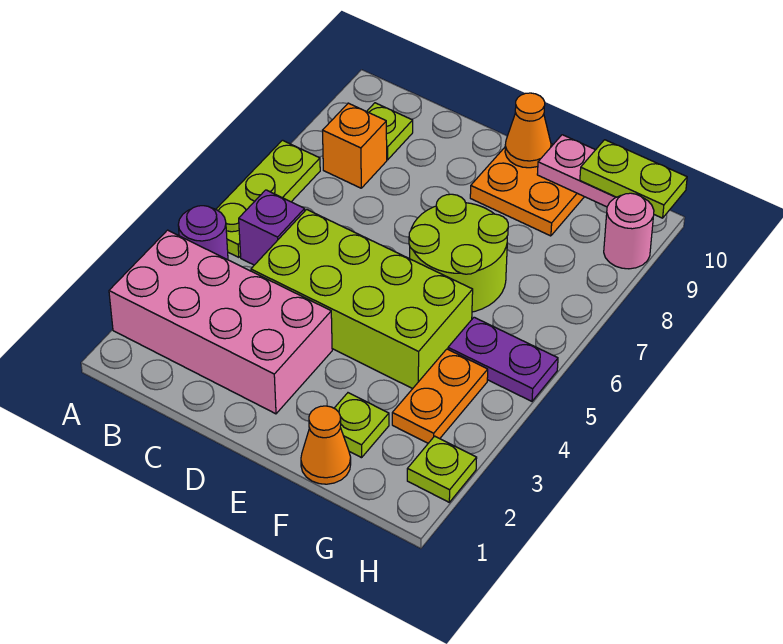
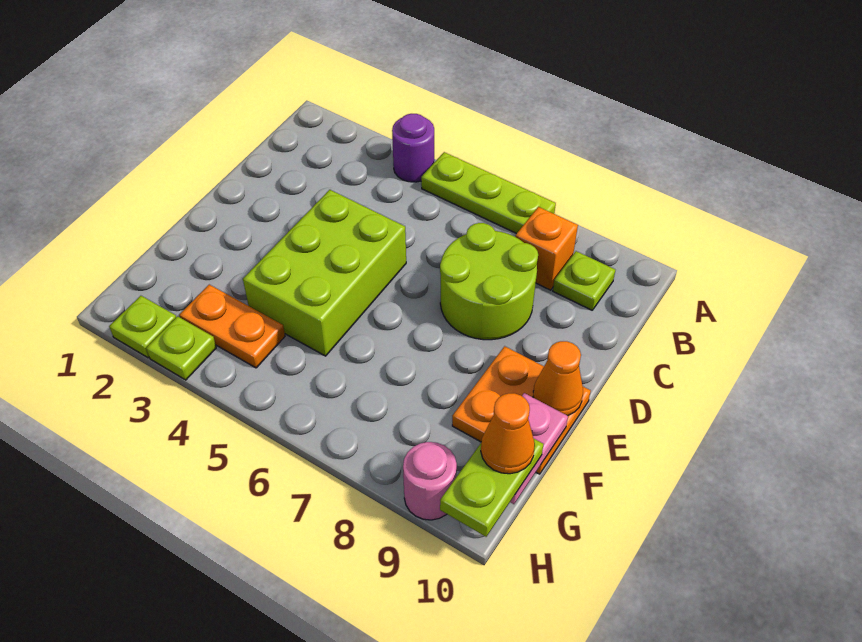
pink brick A2:D3 level 1 -> none
purple brick B5 level 1 -> none
lime brick C4:F5 level 1 -> lime brick D4:F5 level 1
lime round brick E6:F7 level 1 -> lime round brick C7:D8 level 1
orange cone F1 level 1 -> orange cone G10 level 4
lime plate F2 level 1 -> lime plate H3 level 1
purple plate G5:H5 level 1 -> none

